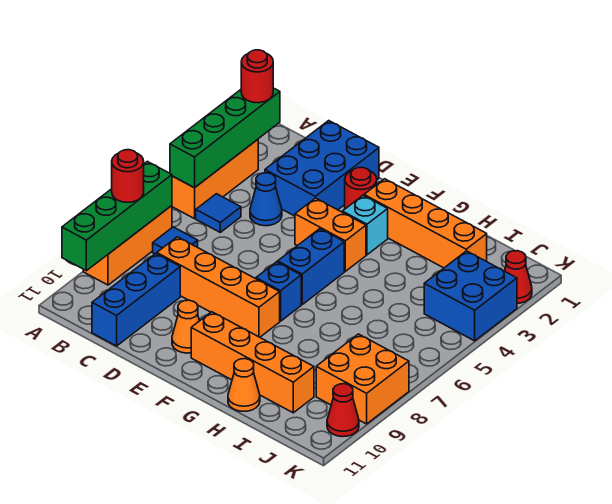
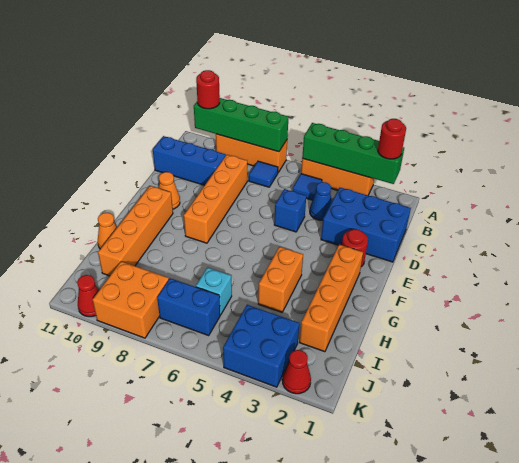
red round brick A8 level 3 -> red round brick A10 level 3
orange brick E4:F4 level 1 -> orange brick G4:H4 level 1
cyan brick F3 level 1 -> cyan brick I6 level 1
blue brick F5:F6 level 1 -> blue brick J6:J7 level 1
blue brick F7 level 1 -> blue brick D5 level 1

